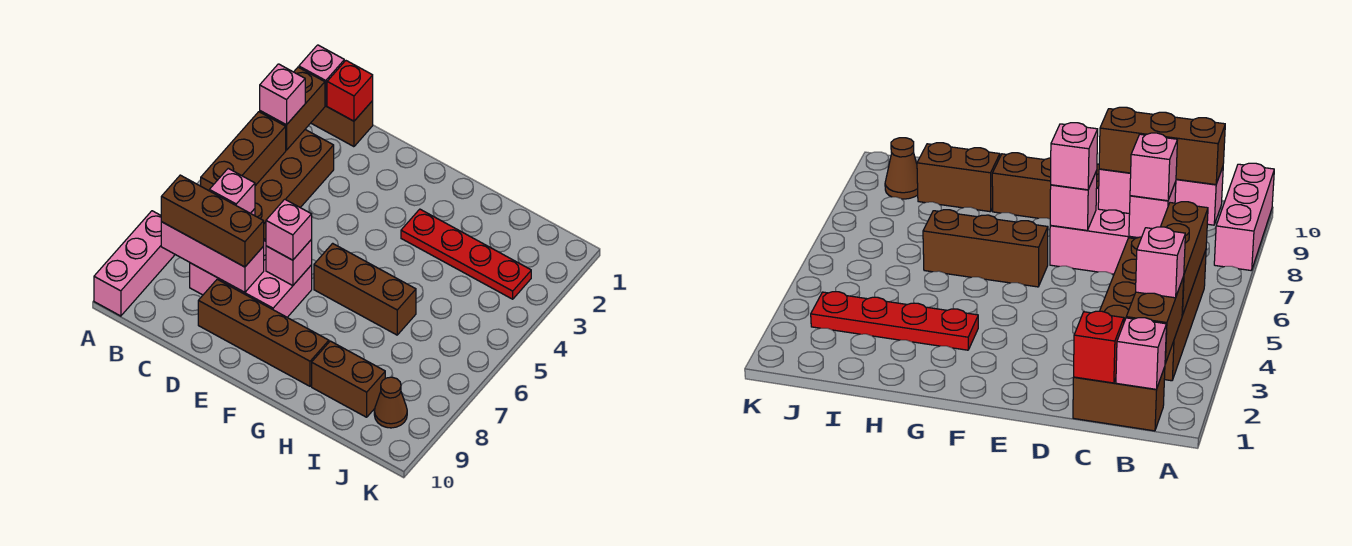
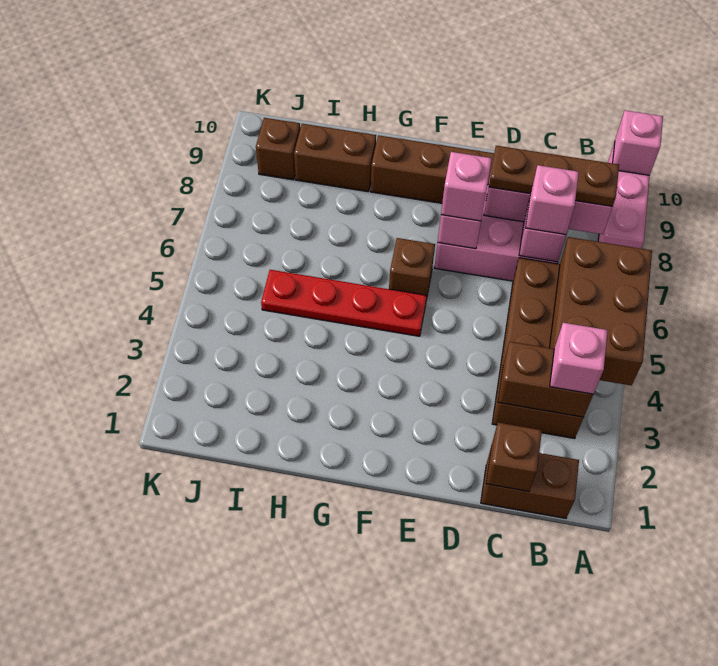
pink brick B1 level 2 -> pink brick A10 level 2
brown brick B2:B3 level 2 -> brown brick B3:C3 level 2
brown brick B4:B6 level 2 -> brown brick A4:B6 level 2
brown brick B8:D8 level 3 -> brown plate B8:D8 level 3
red brick C1 level 2 -> brown brick C1 level 2
brown brick F6:H6 level 1 -> brown brick F6 level 1
red plate G3:J3 level 1 -> red plate F5:I5 level 1
brown cone J9 level 1 -> brown brick J9 level 1

